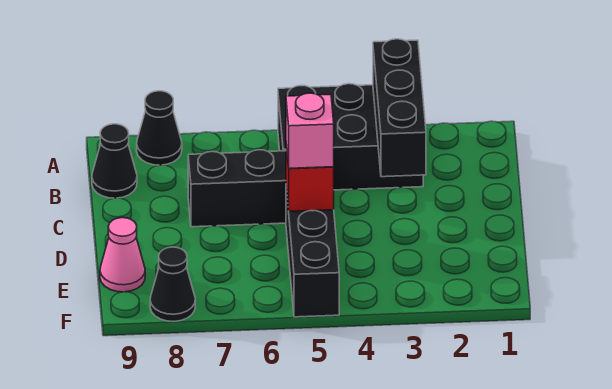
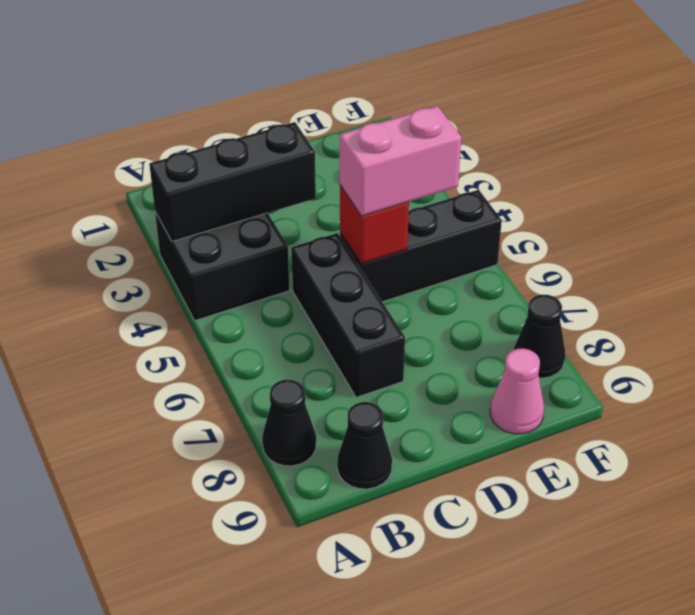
black brick A3:B5 level 1 -> black brick A3:B4 level 1
pink brick D5 level 3 -> pink brick D5:E5 level 3

